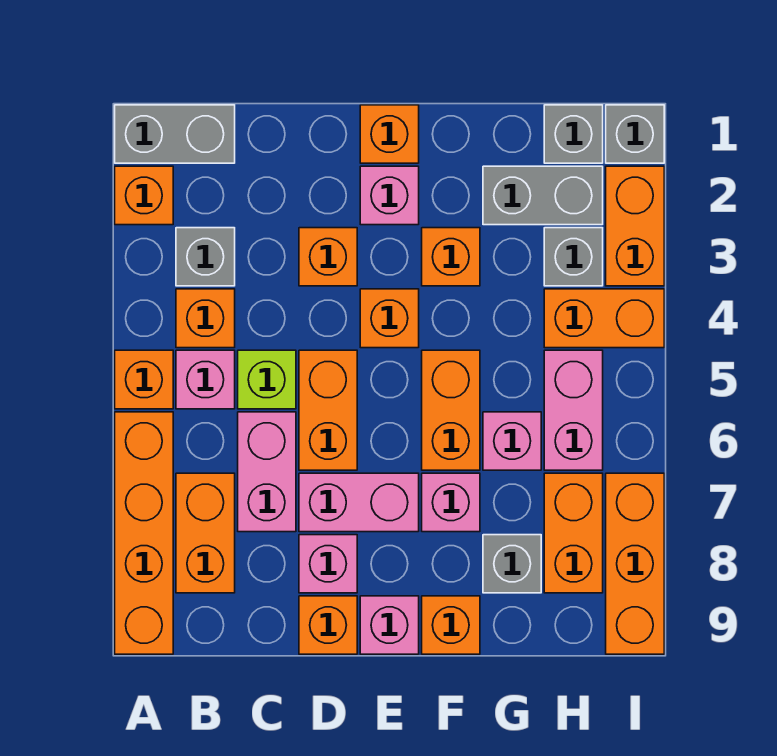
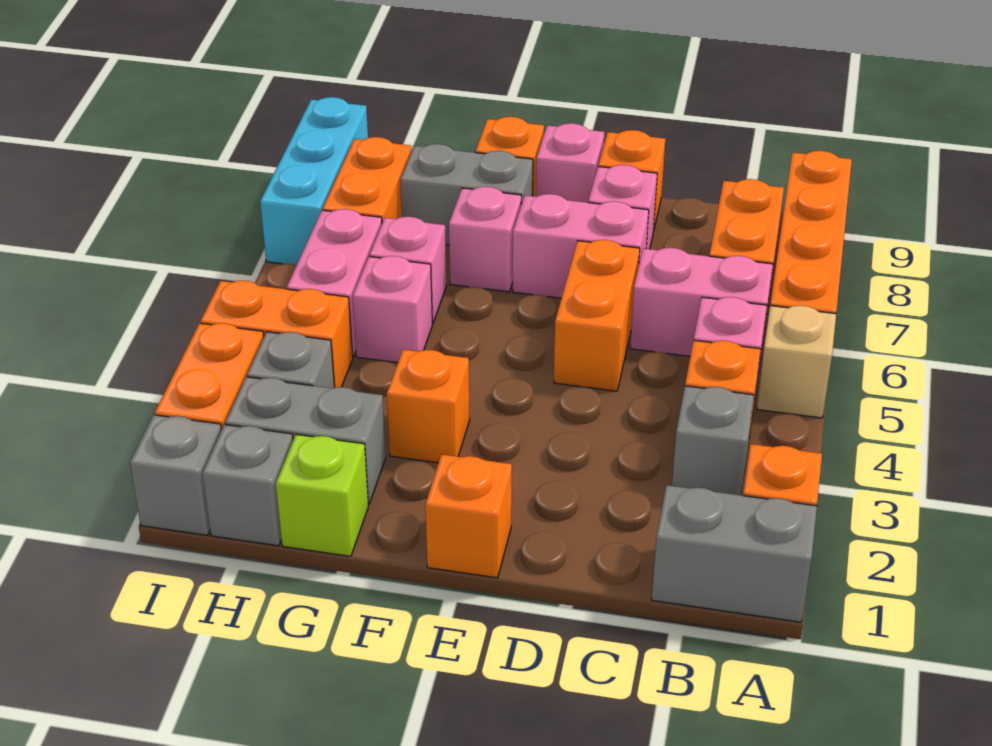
orange brick A5 level 1 -> tan brick A5 level 1
lime brick C5 level 1 -> lime brick G1 level 1
pink brick C6:C7 level 1 -> pink brick B6:C6 level 1
orange brick D3 level 1 -> none
pink brick E2 level 1 -> pink brick G5 level 1
orange brick E4 level 1 -> none
orange brick F5:F6 level 1 -> none
grey brick G8 level 1 -> grey brick F8:G8 level 1
orange brick I7:I9 level 1 -> cyan brick I7:I9 level 1

